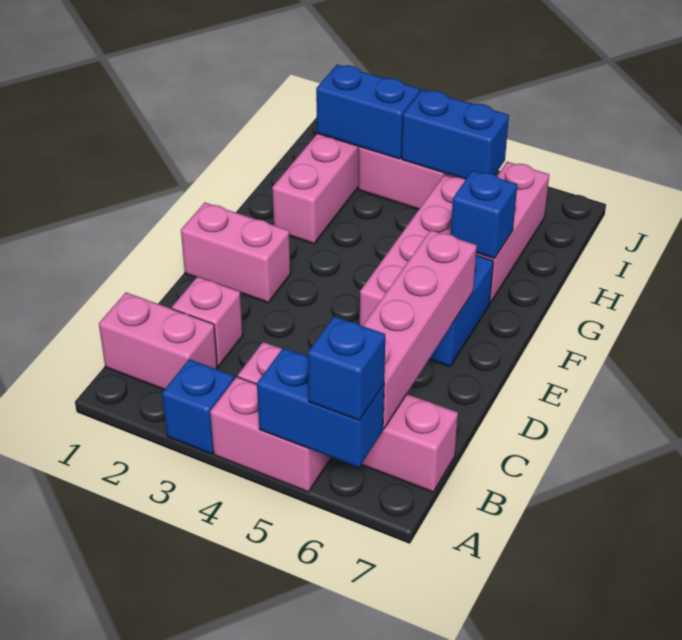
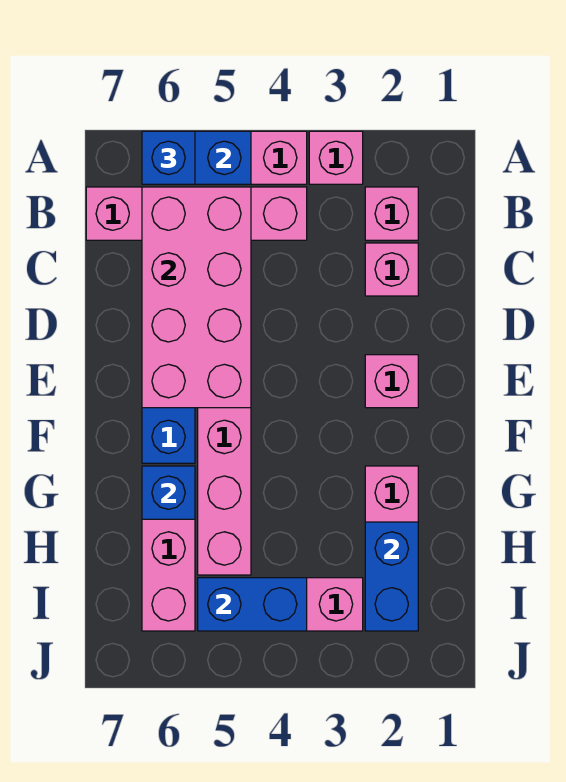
blue brick A3 level 1 -> pink brick A3 level 1
pink brick B1:B2 level 1 -> pink brick B2 level 1
pink brick B6:E6 level 2 -> pink brick B5:E6 level 2
pink brick E1:E2 level 1 -> pink brick E2 level 1
blue brick I2:I3 level 2 -> blue brick H2:I2 level 2

